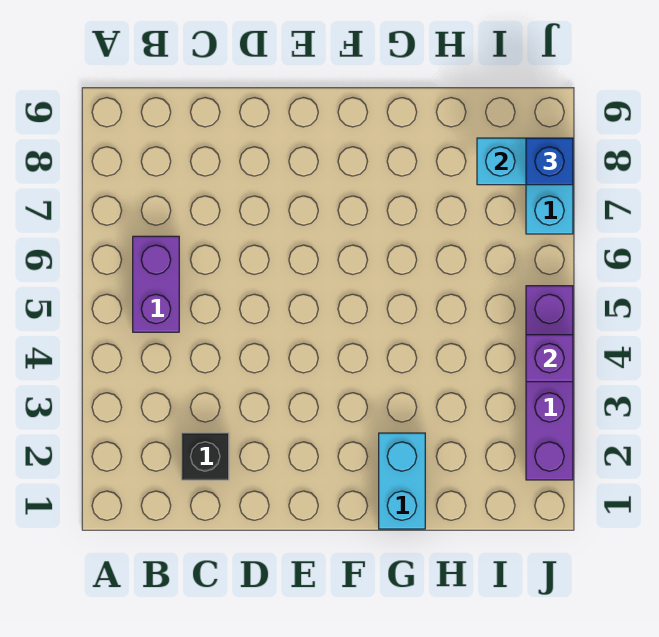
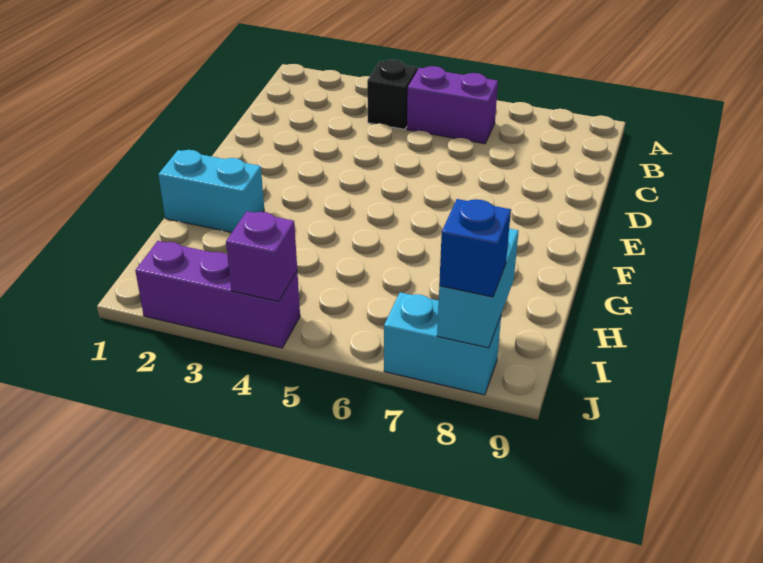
black brick C2 level 1 -> black brick B4 level 1
purple brick J2:J5 level 1 -> purple brick J2:J4 level 1

